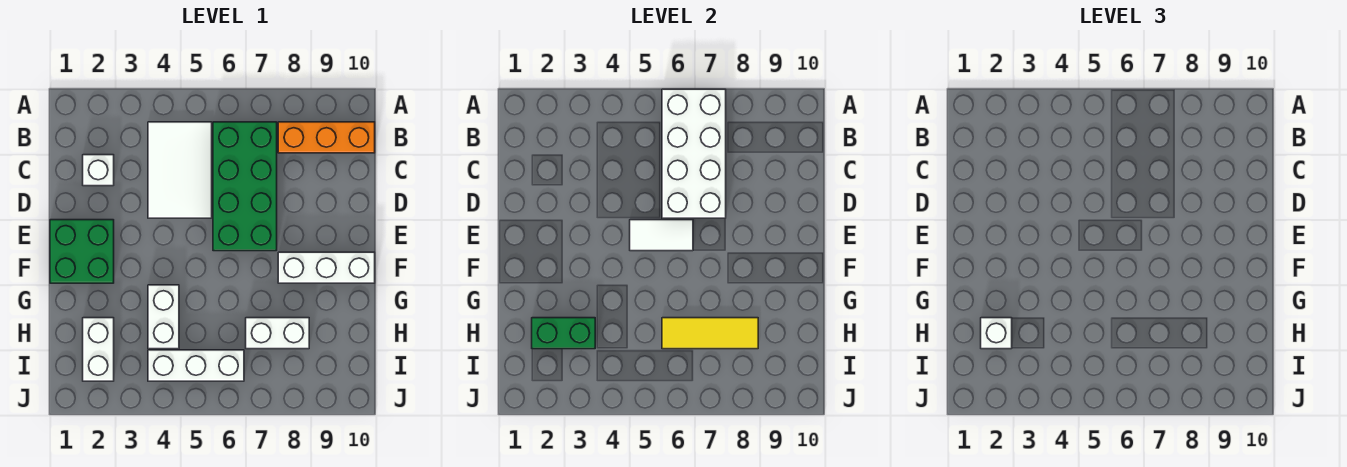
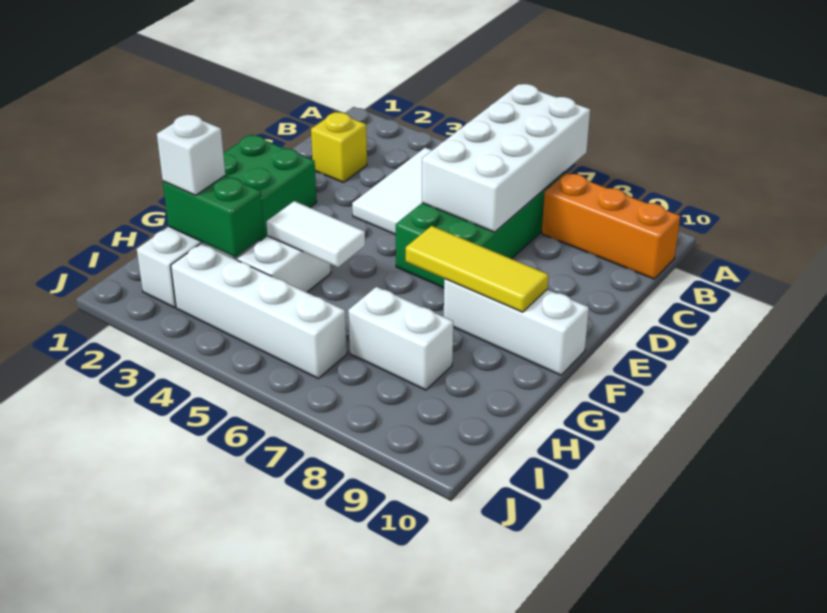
white brick C2 level 1 -> yellow brick C2 level 1
white tile E5:E6 level 2 -> white tile G4:G5 level 2
yellow tile H6:H8 level 2 -> yellow tile F7:F9 level 2
white brick I4:I6 level 1 -> white brick I3:I6 level 1

